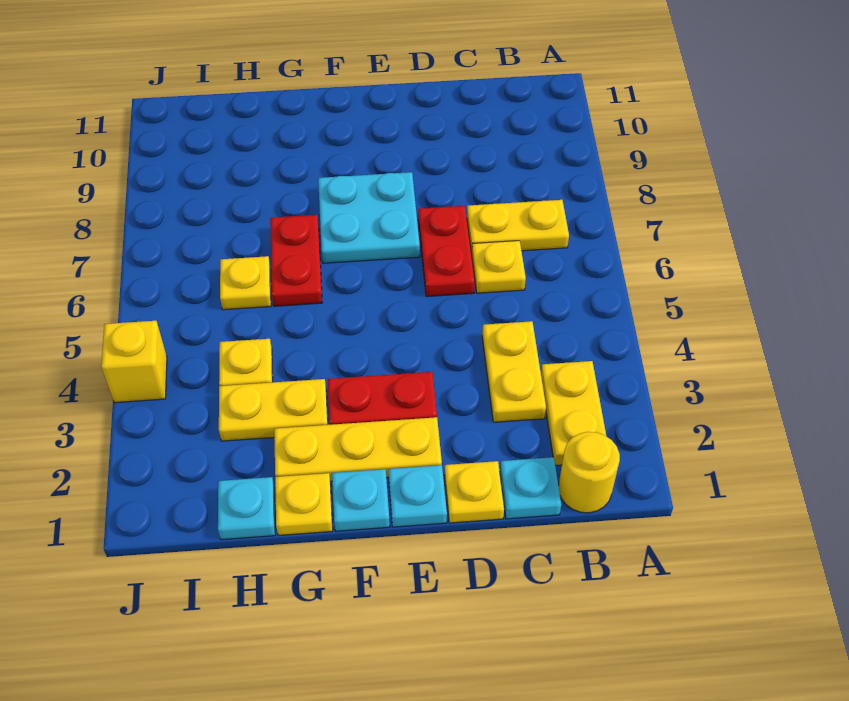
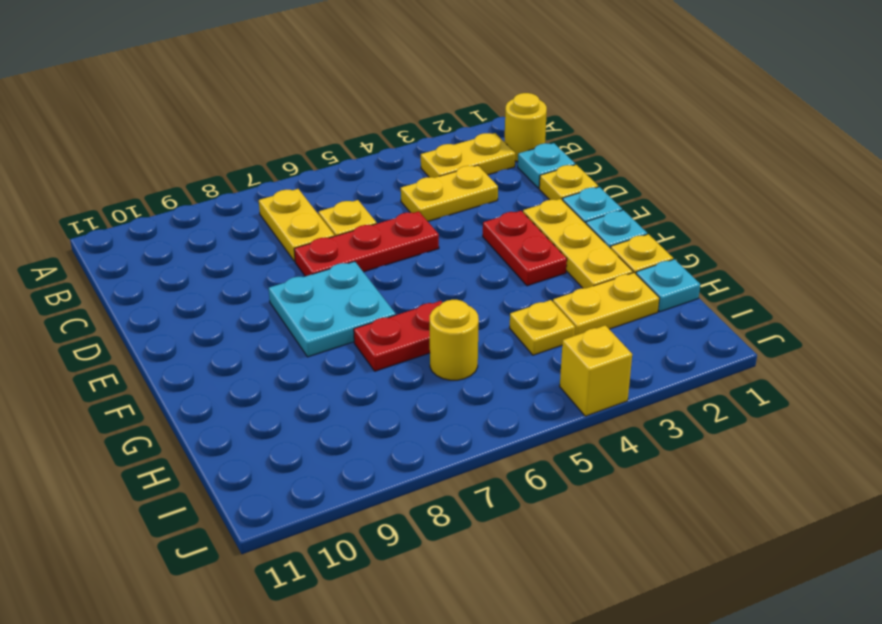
red plate D6:D7 level 1 -> red plate D5:D7 level 1
yellow plate G3:H3 level 1 -> yellow plate H2:H3 level 1
yellow plate H6 level 1 -> yellow round brick H6 level 1

